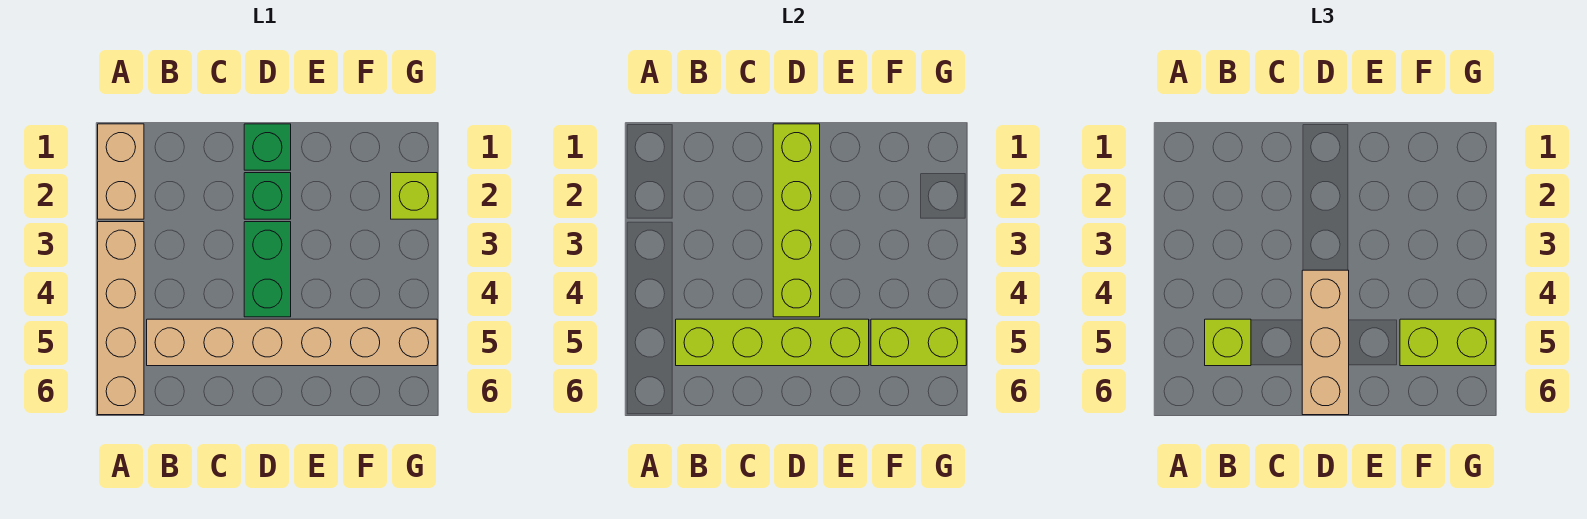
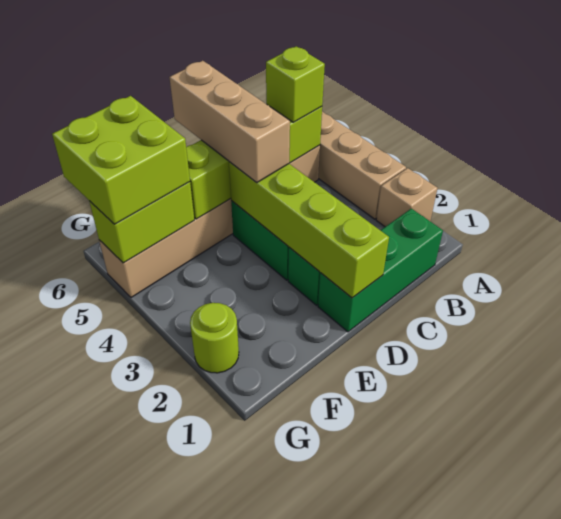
tan brick A1:A2 level 1 -> tan brick A2 level 1
green brick D1 level 1 -> green brick B1:D1 level 1
lime brick F5:G5 level 3 -> lime brick F5:G6 level 3
lime brick G2 level 1 -> lime round brick G2 level 1

